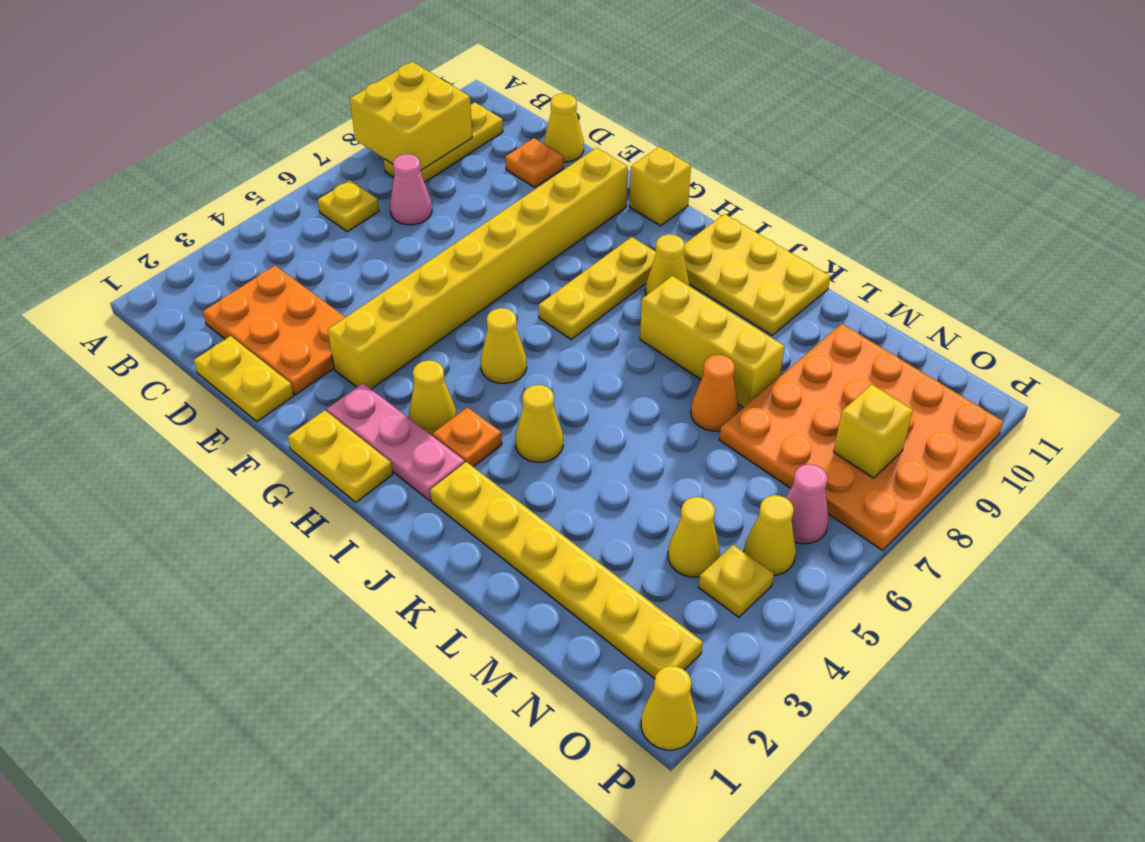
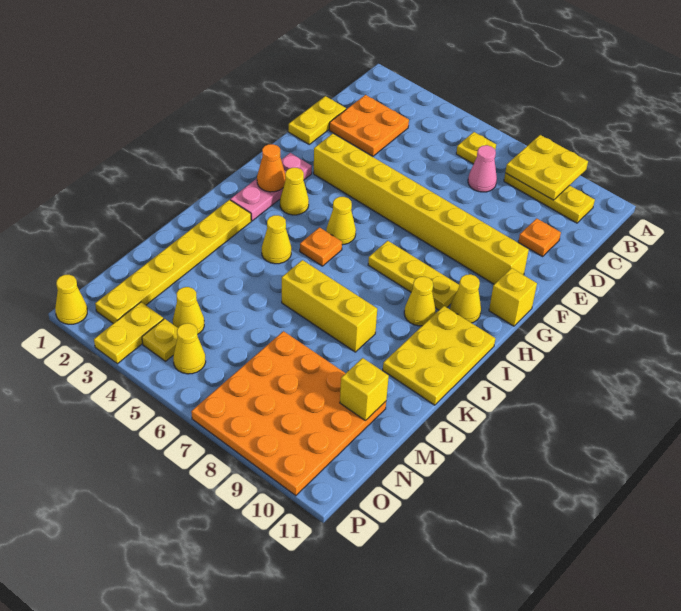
yellow brick A8:B9 level 2 -> yellow plate A8:B9 level 2
orange plate C2:E3 level 1 -> orange plate C2:D3 level 1
yellow cone D11 level 1 -> yellow cone H10 level 1
yellow plate G1:H1 level 1 -> yellow plate O3:P3 level 1
orange plate I3 level 1 -> orange plate I5 level 1
yellow brick J8:L8 level 1 -> yellow brick K6:K8 level 1
orange cone L7 level 1 -> orange cone H2 level 2
pink cone O6 level 1 -> none
yellow brick O8 level 2 -> yellow brick M10 level 2

